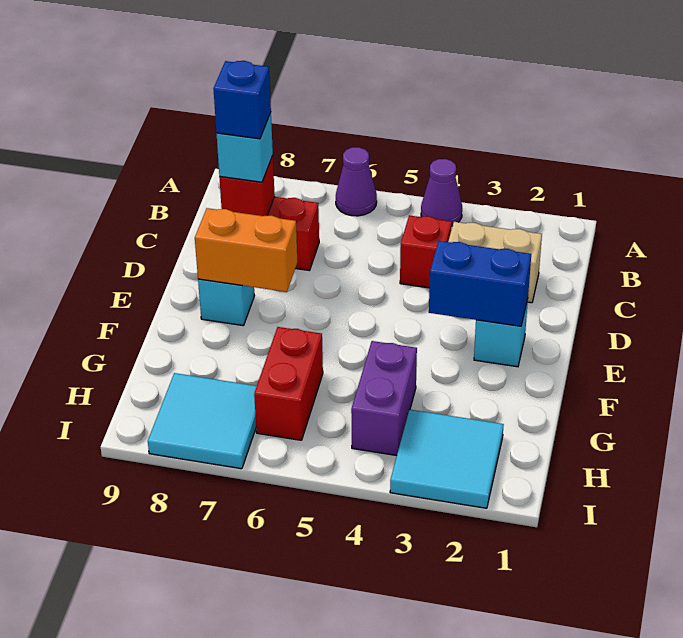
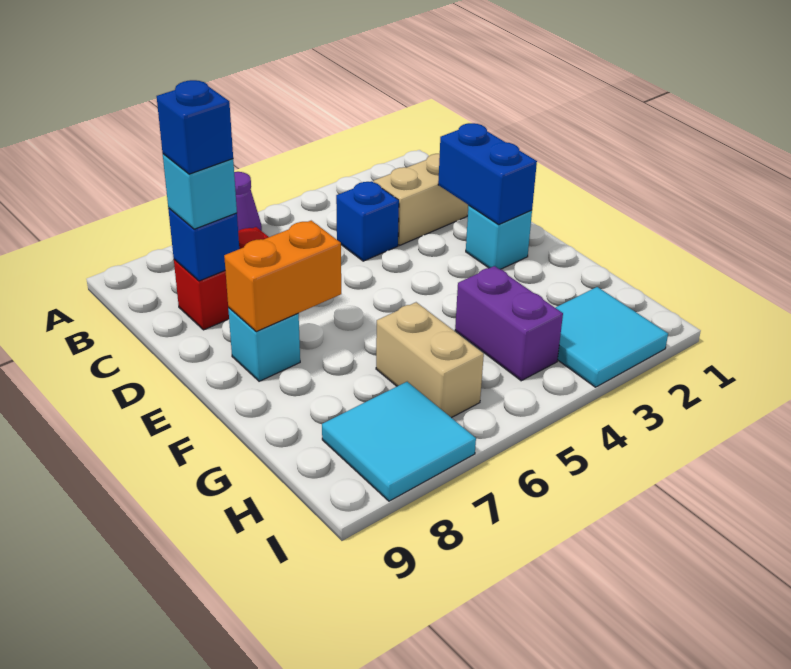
purple cone A4 level 1 -> none
red brick C4 level 1 -> blue brick C4 level 1
red brick C8 level 2 -> blue brick C8 level 2
blue brick E2:E3 level 2 -> blue brick D2:E2 level 2
red brick G6:H6 level 1 -> tan brick G6:H6 level 1

